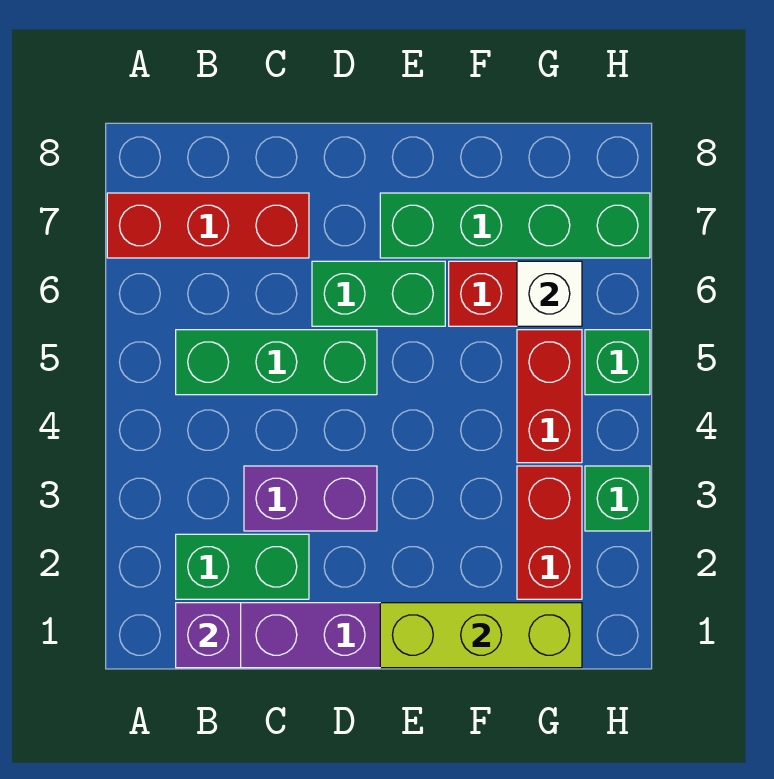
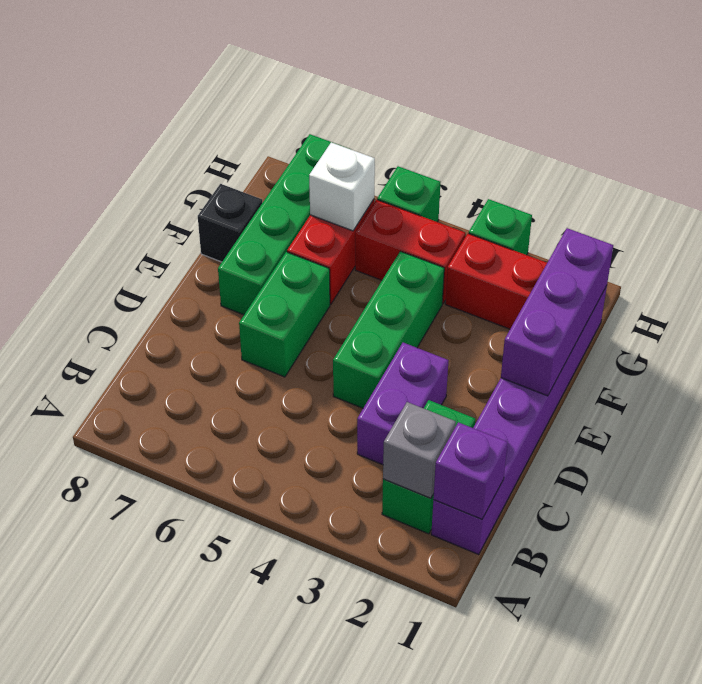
red brick A7:C7 level 1 -> none
none -> grey brick B2 level 2
green brick B5:D5 level 1 -> green brick D4:F4 level 1
lime brick E1:G1 level 2 -> purple brick E1:G1 level 2
none -> black brick F8 level 1

